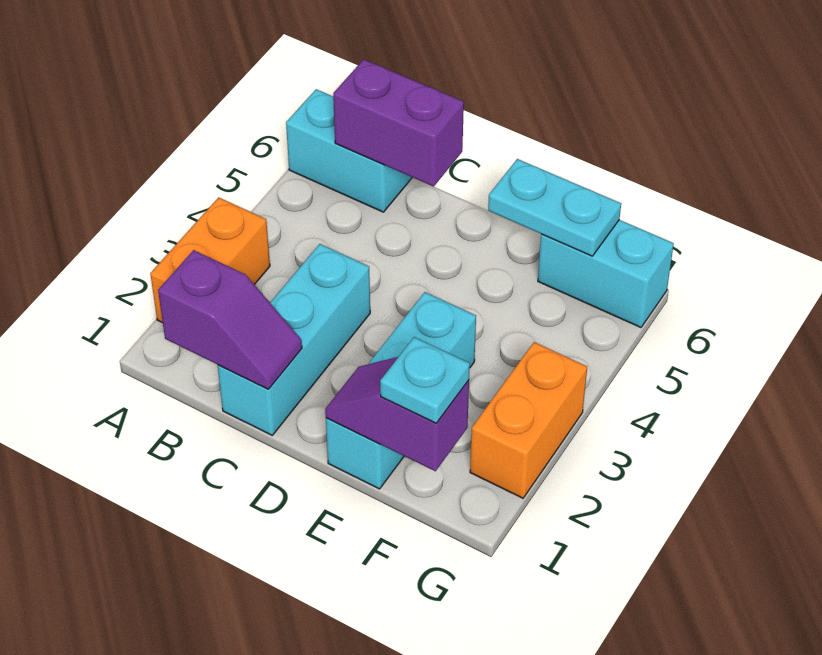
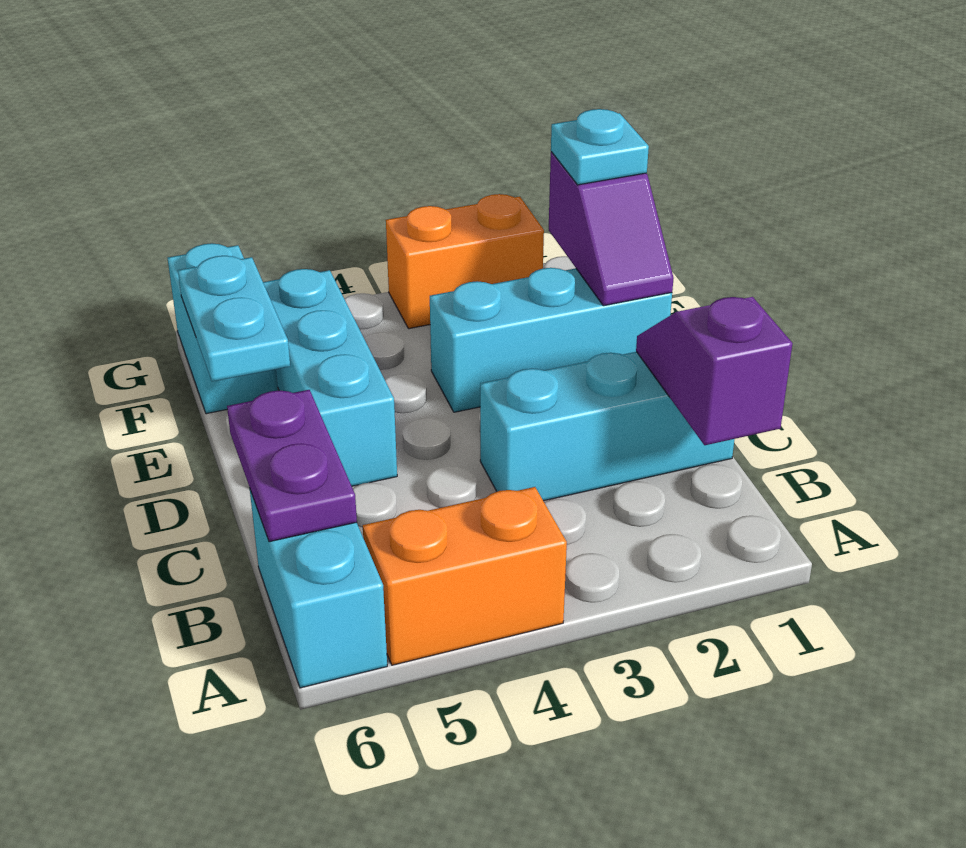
orange brick A2:A3 level 1 -> orange brick A4:A5 level 1
purple brick B6:C6 level 2 -> purple plate B6:C6 level 2
none -> cyan brick D5:F5 level 1

